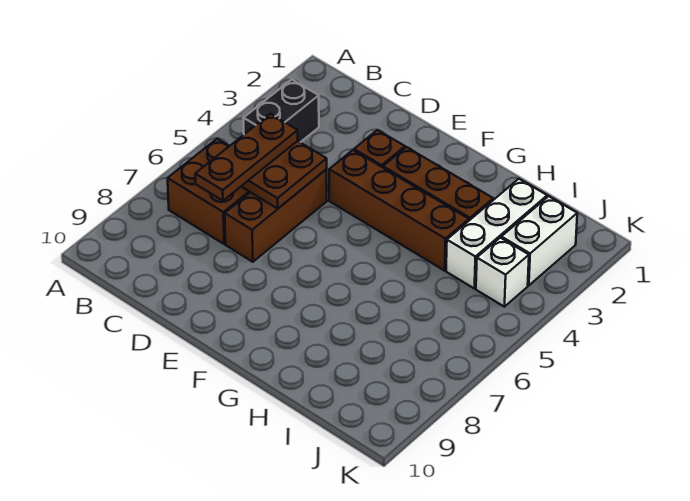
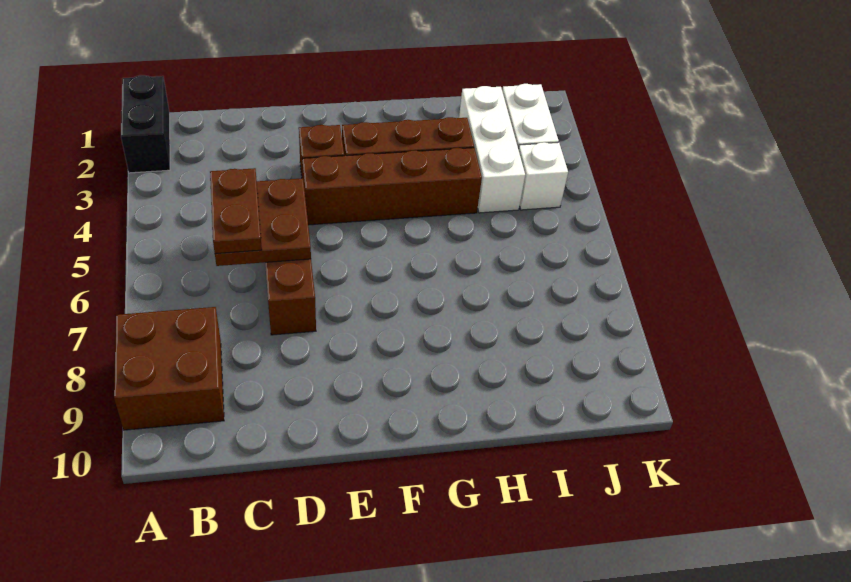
black brick B3:B4 level 1 -> black brick A1:A2 level 1
brown brick B6:C7 level 1 -> brown brick A8:B9 level 1
brown plate C5:C7 level 3 -> brown plate C5:C6 level 3

